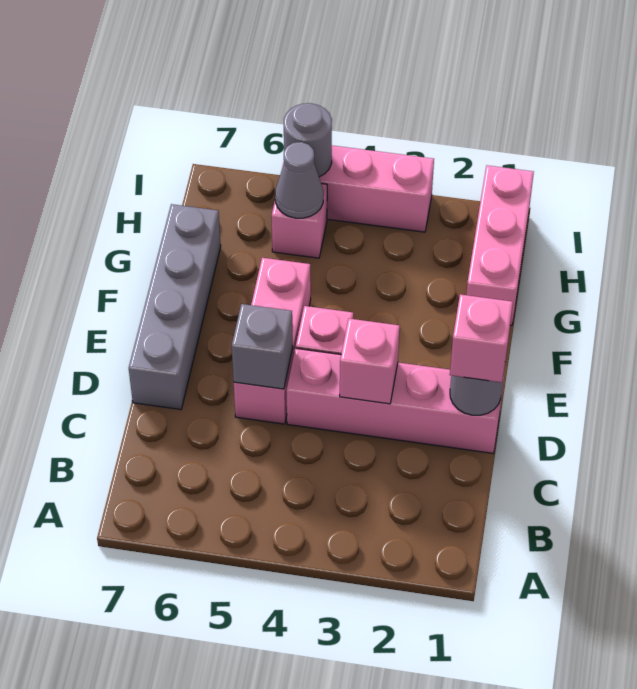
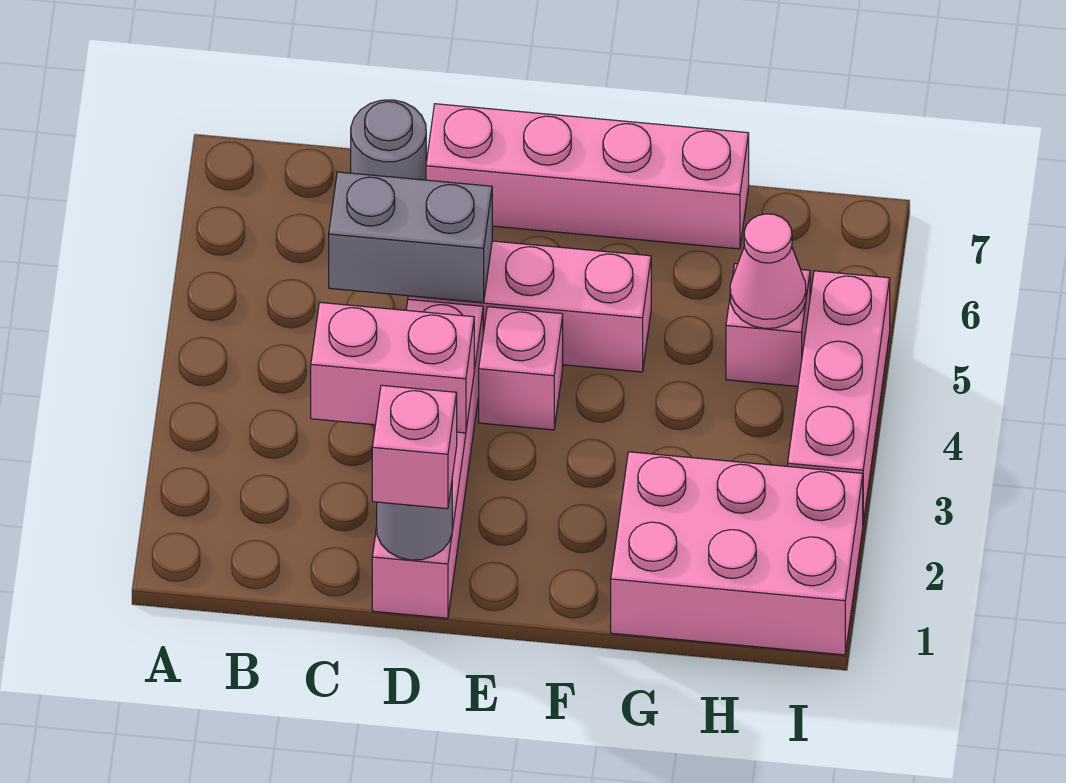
pink brick D3 level 2 -> pink brick C3:D3 level 2
grey brick D5 level 2 -> grey brick C5:D5 level 2
grey brick D7:G7 level 1 -> pink brick D7:G7 level 1
pink brick G1:I1 level 1 -> pink brick G1:I2 level 1
grey cone H5 level 2 -> pink cone H5 level 2
grey round brick I5 level 2 -> grey round brick C7 level 1

